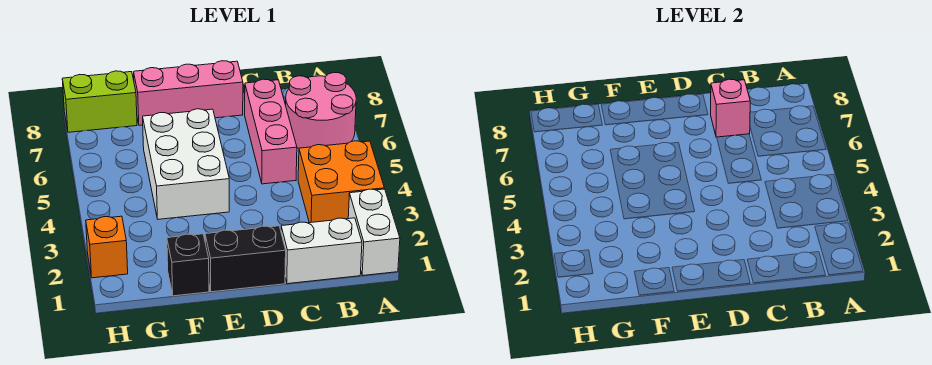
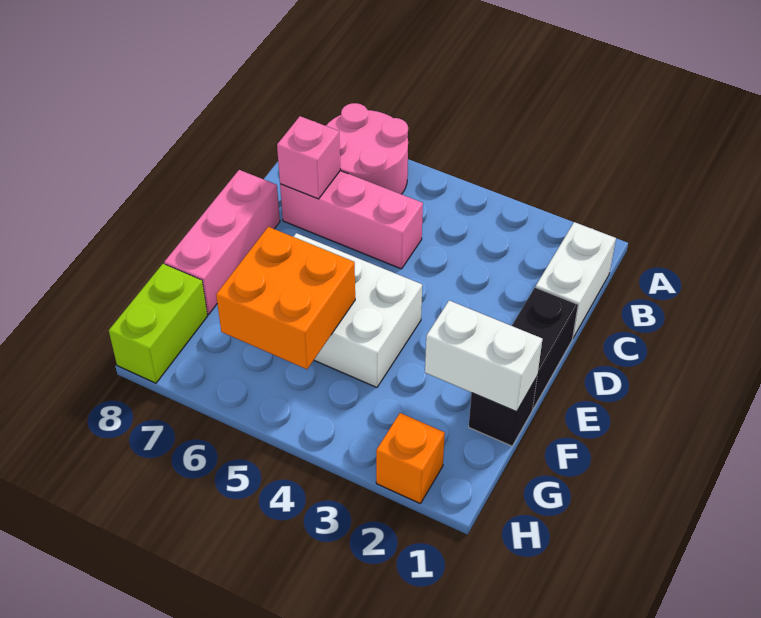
white brick A1:A2 level 1 -> white brick F1:F2 level 2
orange brick A3:B4 level 1 -> orange brick F5:G6 level 2

